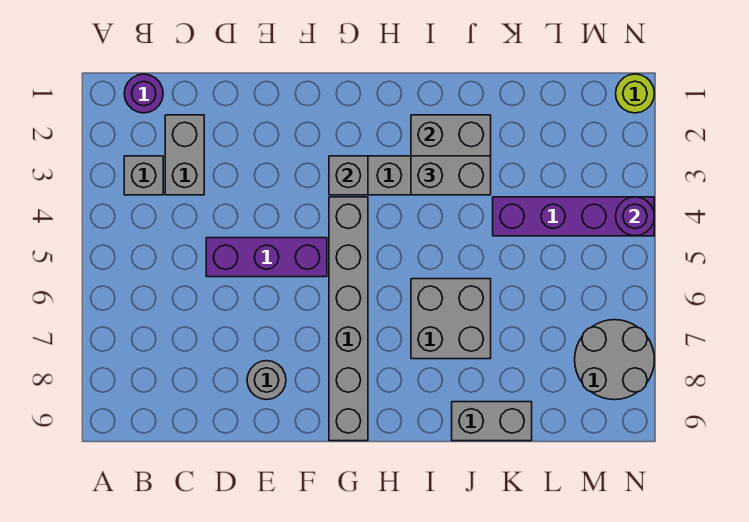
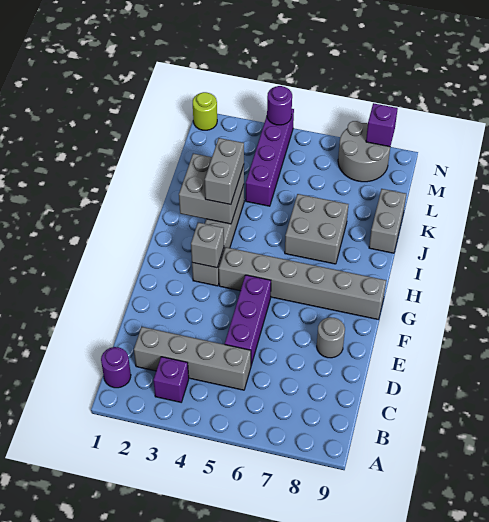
grey brick B3 level 1 -> purple brick B3 level 1
grey brick C2:C3 level 1 -> grey brick C2:C5 level 1
none -> purple brick N8 level 2

